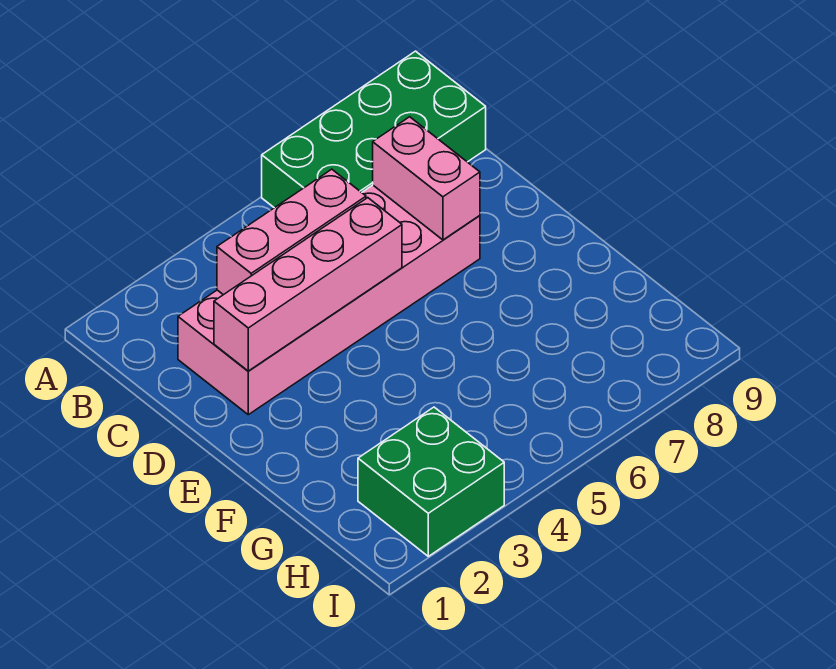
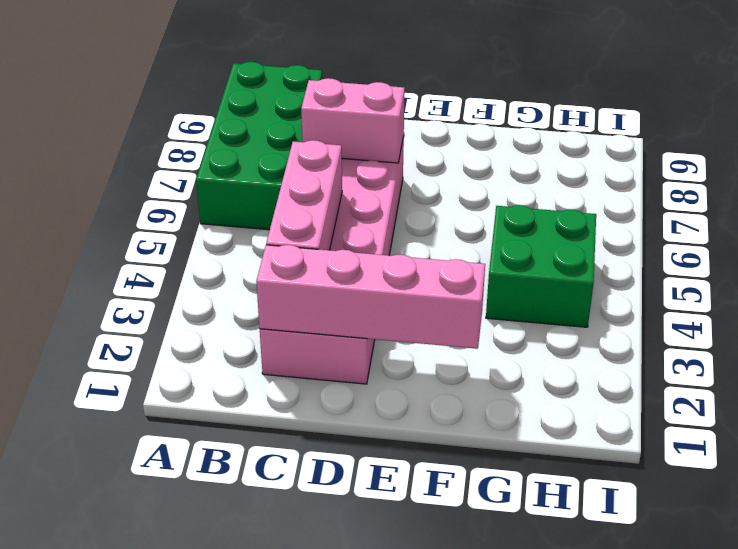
pink brick D2:D5 level 2 -> pink brick C2:F2 level 2
green brick H2:I3 level 1 -> green brick G4:H5 level 1

